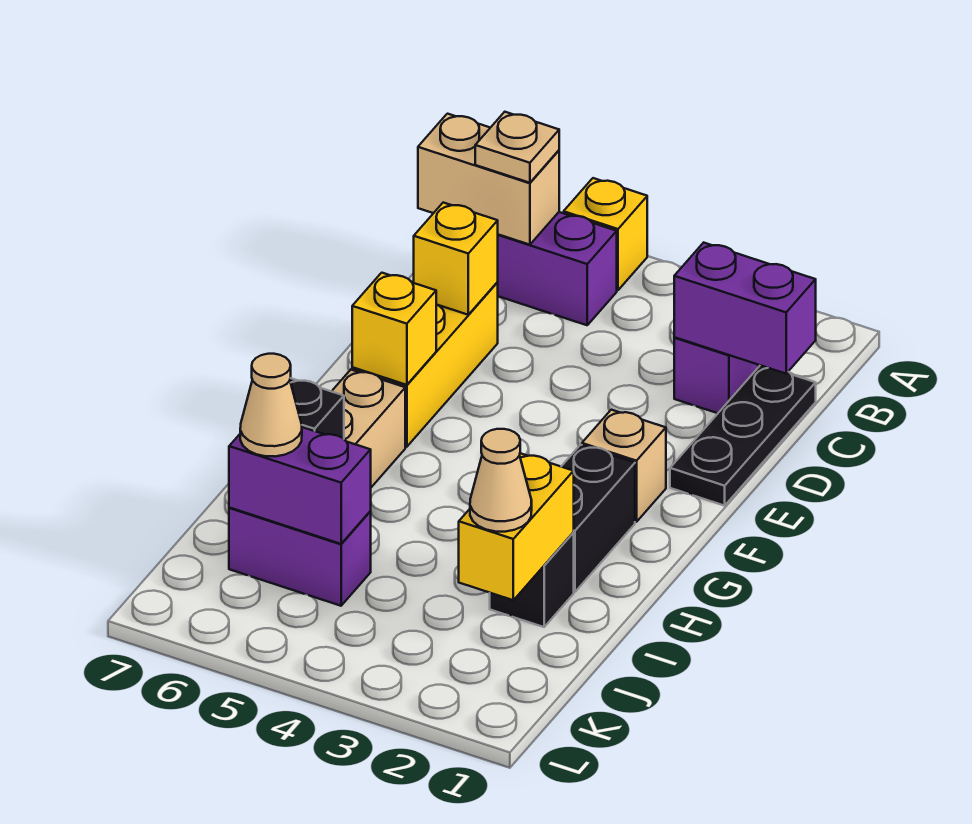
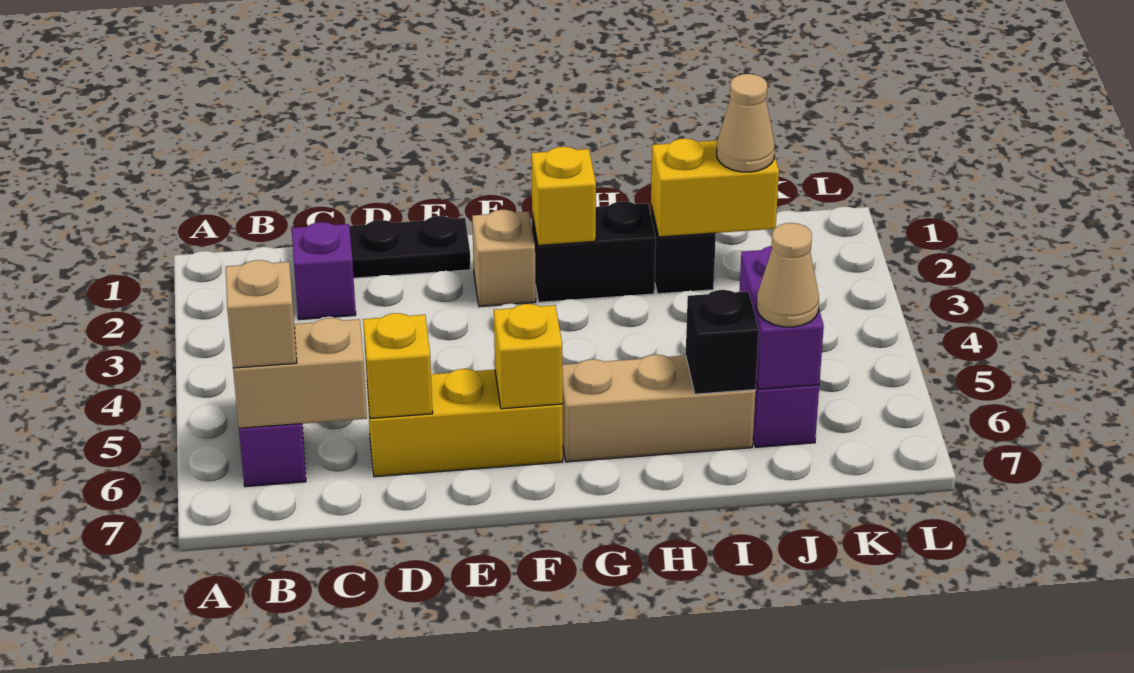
yellow brick A5 level 1 -> yellow brick G2 level 2
tan brick B6:B7 level 2 -> tan brick B6:C6 level 2
tan plate B6 level 3 -> tan brick B6 level 3
purple brick C1:C2 level 2 -> none

